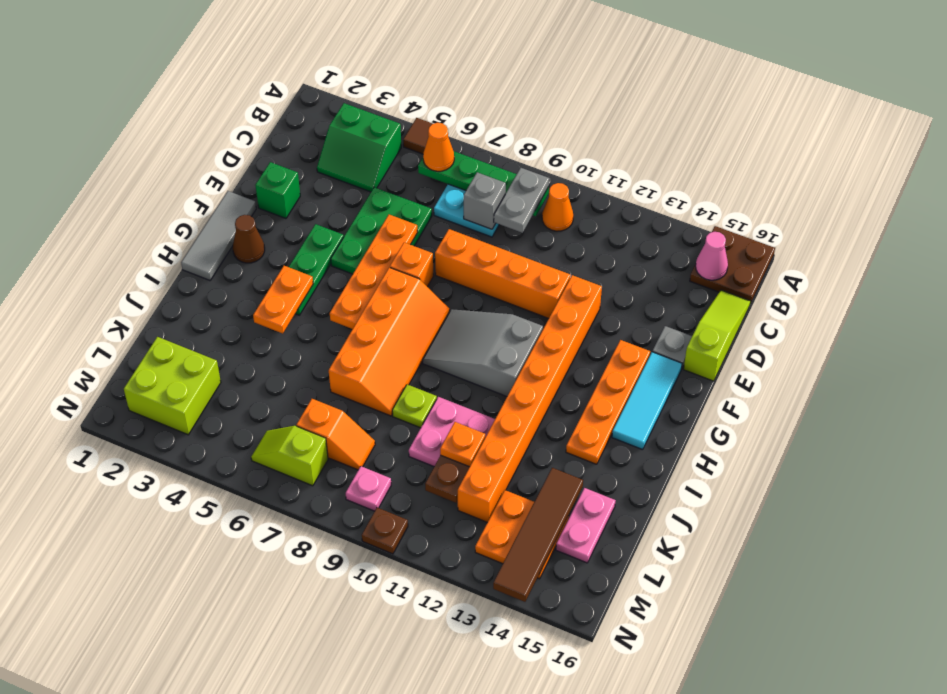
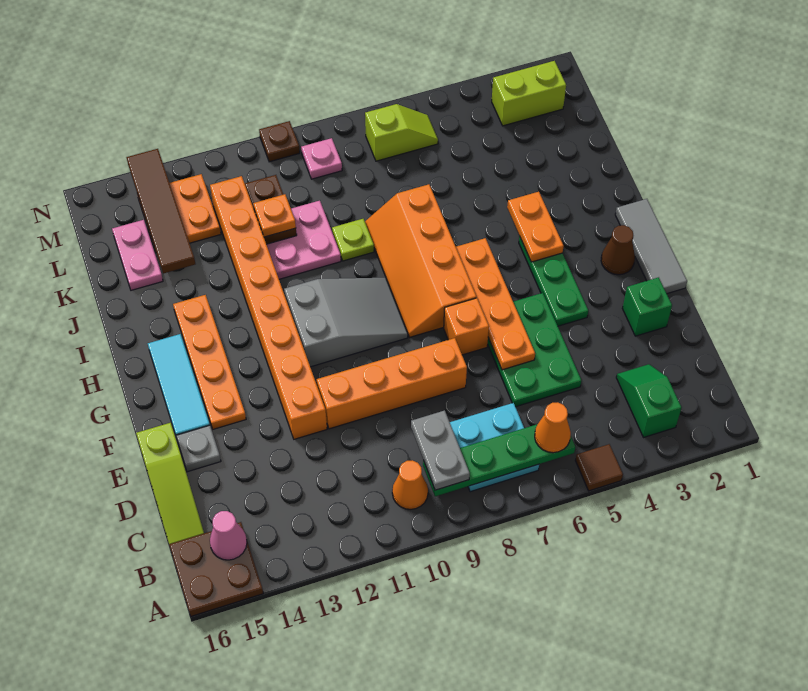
green slope B3:C4 level 1 top B -> green slope B3:C3 level 1 top B
grey brick C8 level 2 -> none
lime brick L2:M3 level 1 -> lime brick M2:M3 level 1
orange slope L7:L8 level 1 top 7 -> none

